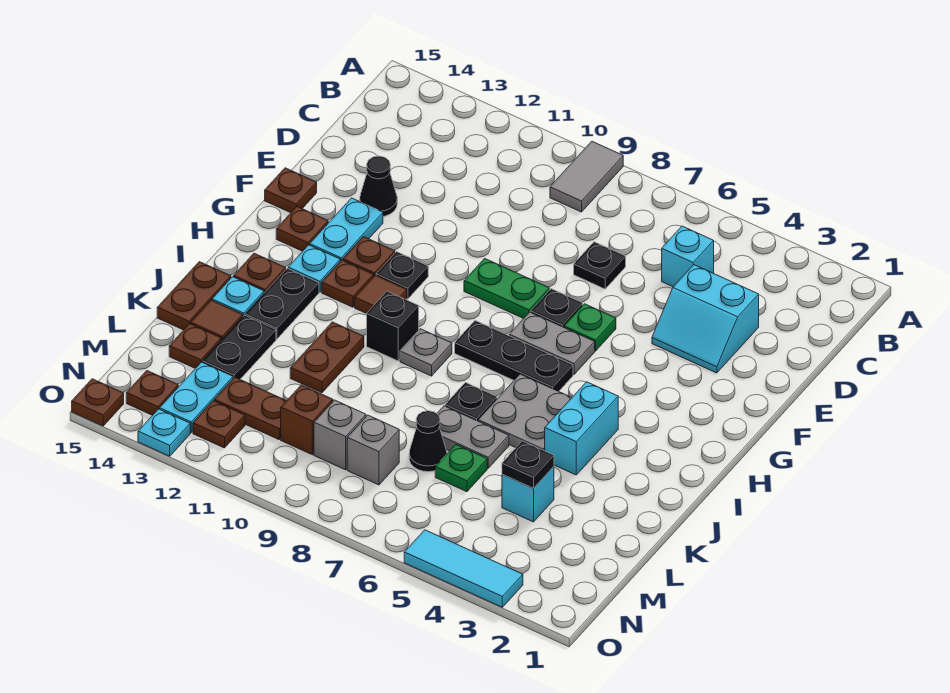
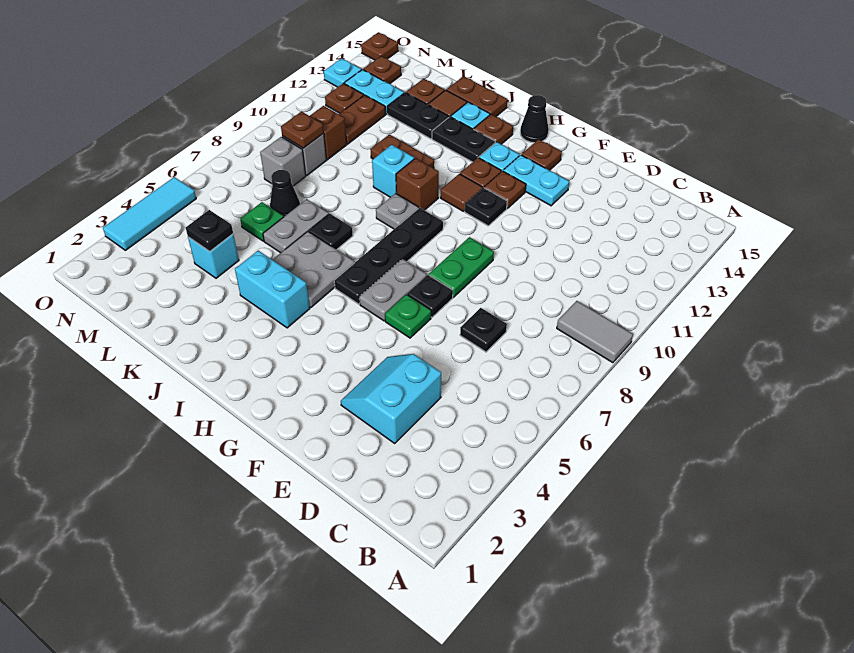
cyan brick C5 level 1 -> cyan brick J10 level 1
black cone E13 level 1 -> black cone H15 level 1
brown plate F15 level 1 -> brown plate M9 level 2
black plate H6:H8 level 1 -> black plate H6:H9 level 1
black brick I10 level 1 -> brown brick I10 level 1

